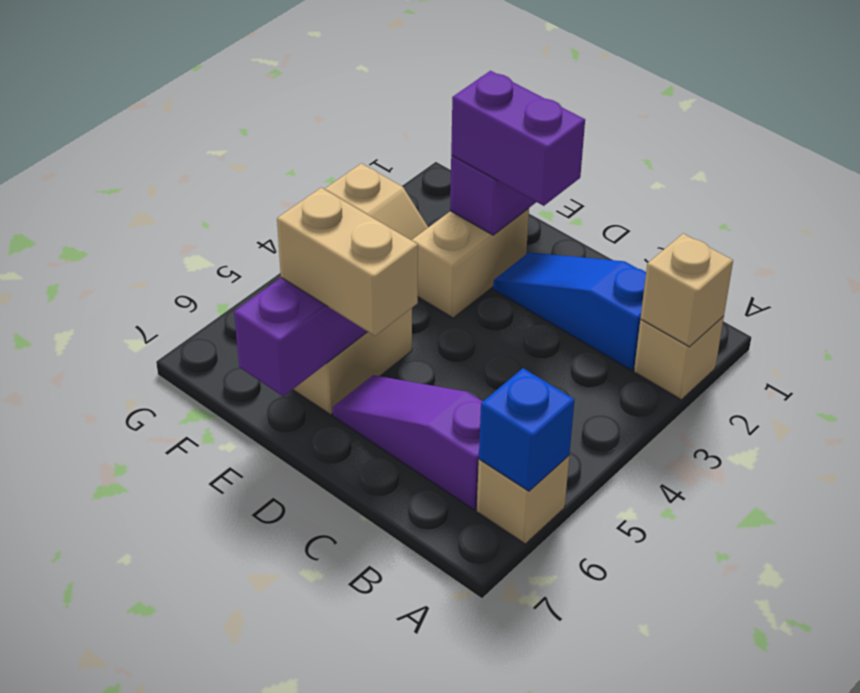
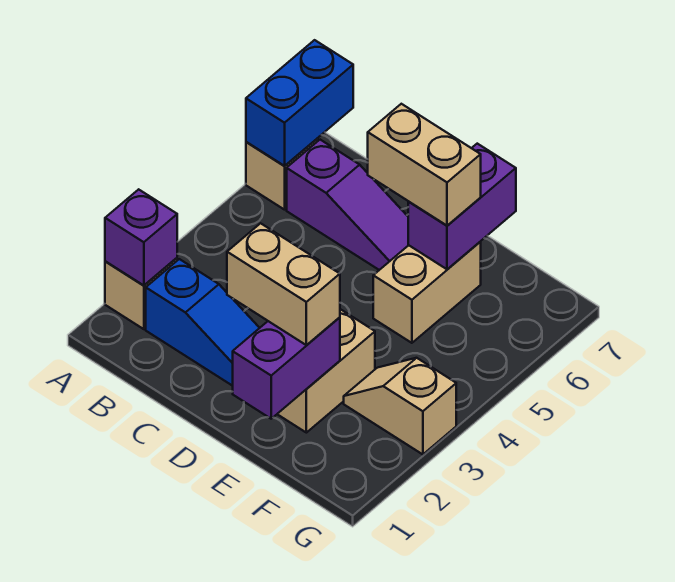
tan brick A2 level 2 -> purple brick A2 level 2
blue brick A6 level 2 -> blue brick A6:A7 level 2
purple brick D2:E2 level 3 -> tan brick D2:E2 level 3

